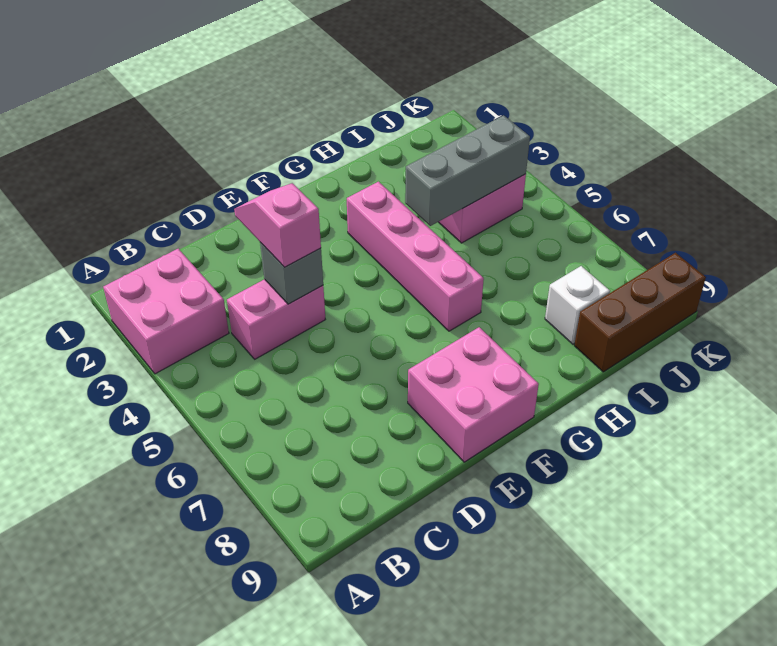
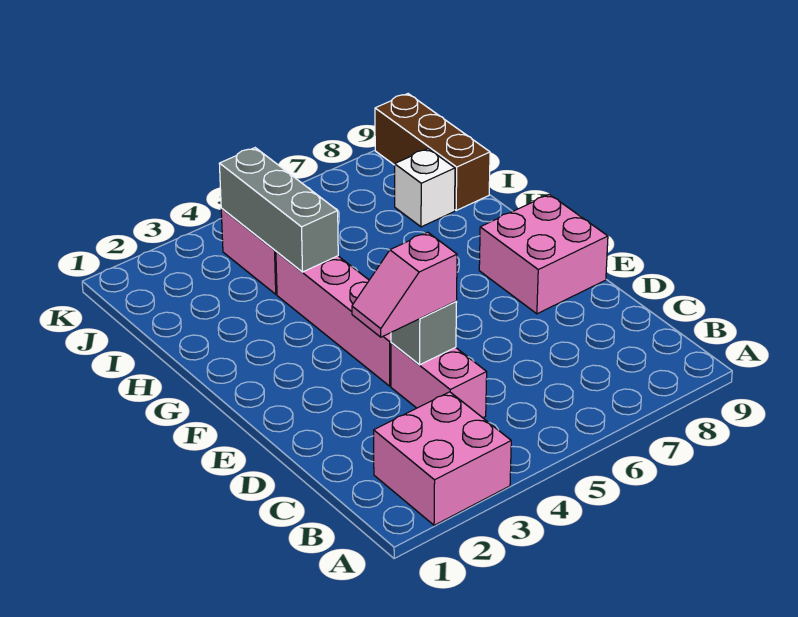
pink brick G3:G6 level 1 -> pink brick E4:H4 level 1

